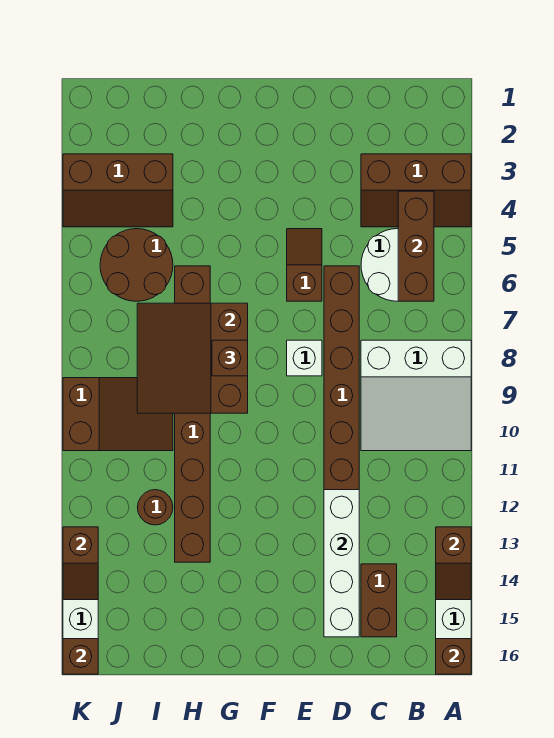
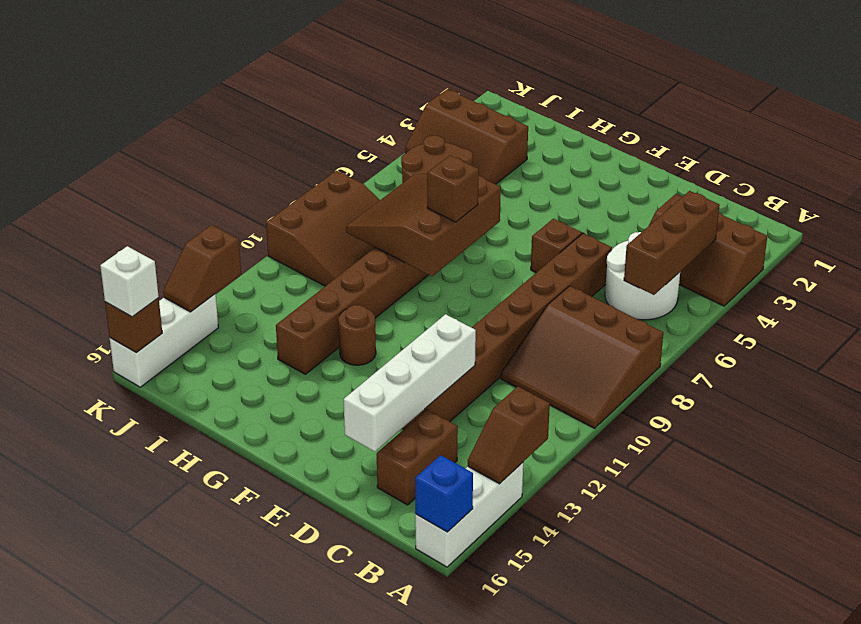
white slope A8:C10 level 1 top 8 -> brown slope A8:C10 level 1 top 8
brown brick A16 level 2 -> blue brick A16 level 2
white brick E8 level 1 -> white brick K16 level 3
brown slope I9:K10 level 1 top K -> brown slope I8:K10 level 1 top K
brown round brick I12 level 1 -> brown round brick G12 level 1

